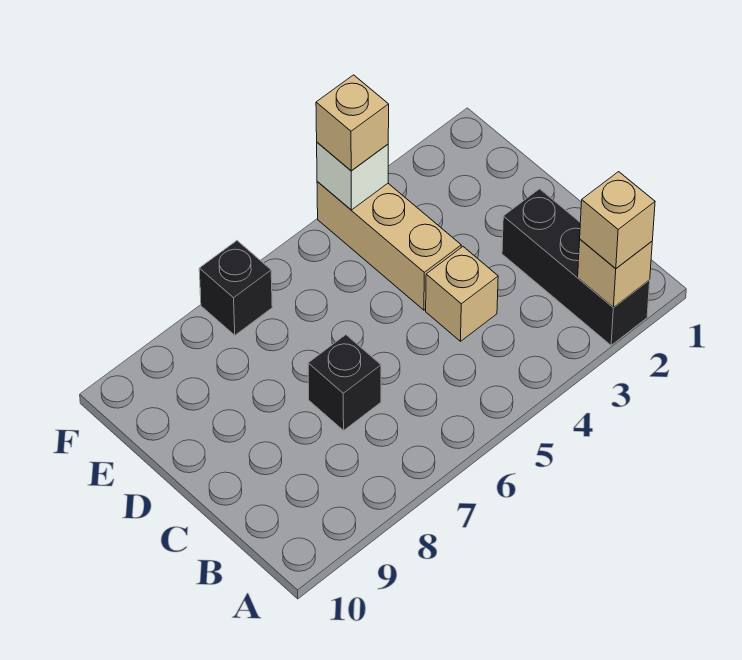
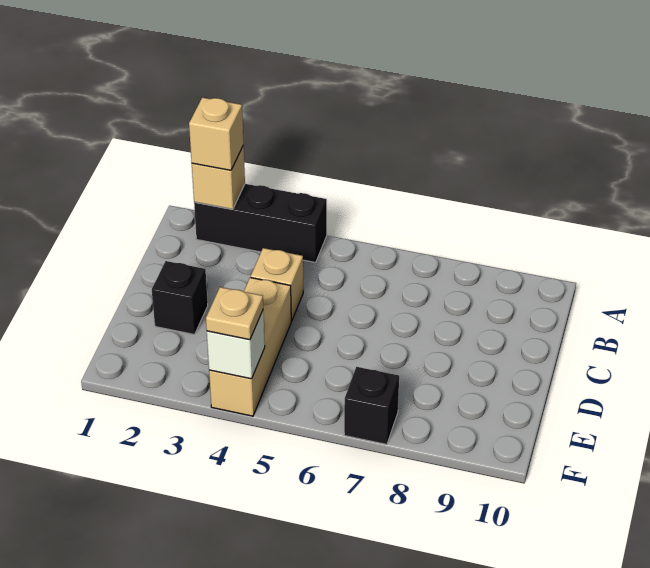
black brick A2:C2 level 1 -> black brick A2:A4 level 1
black brick C7 level 1 -> black brick D2 level 1
tan brick F4 level 3 -> tan plate F4 level 3

